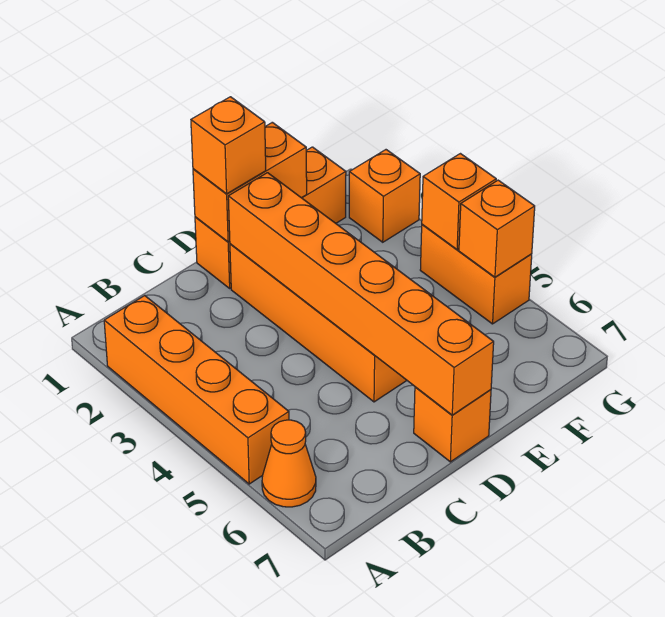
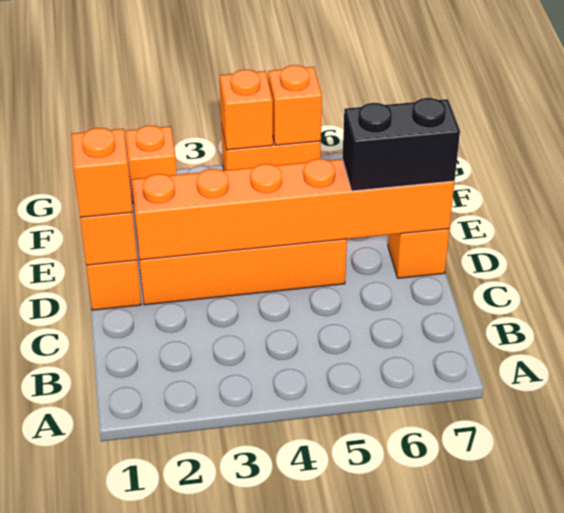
orange brick A2:A5 level 1 -> none
orange cone A6 level 1 -> none
none -> black brick D6:D7 level 3

